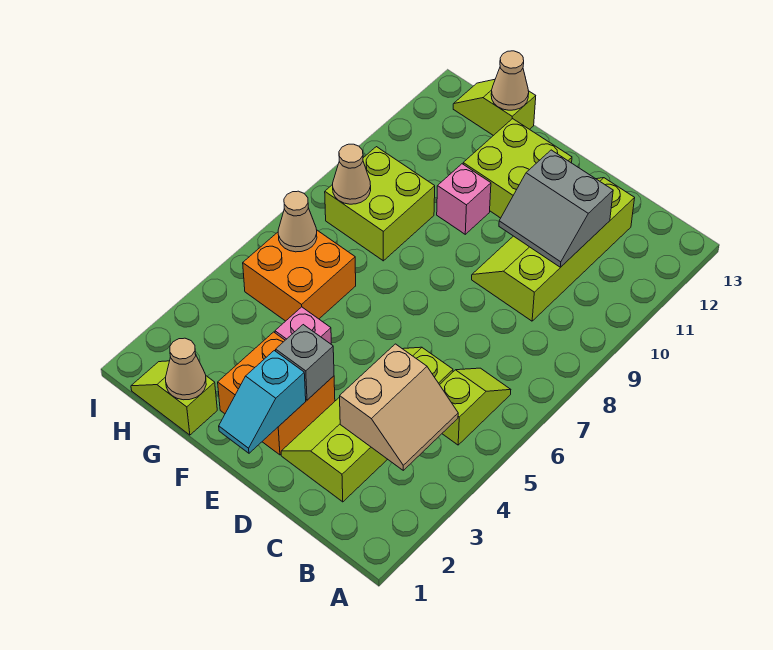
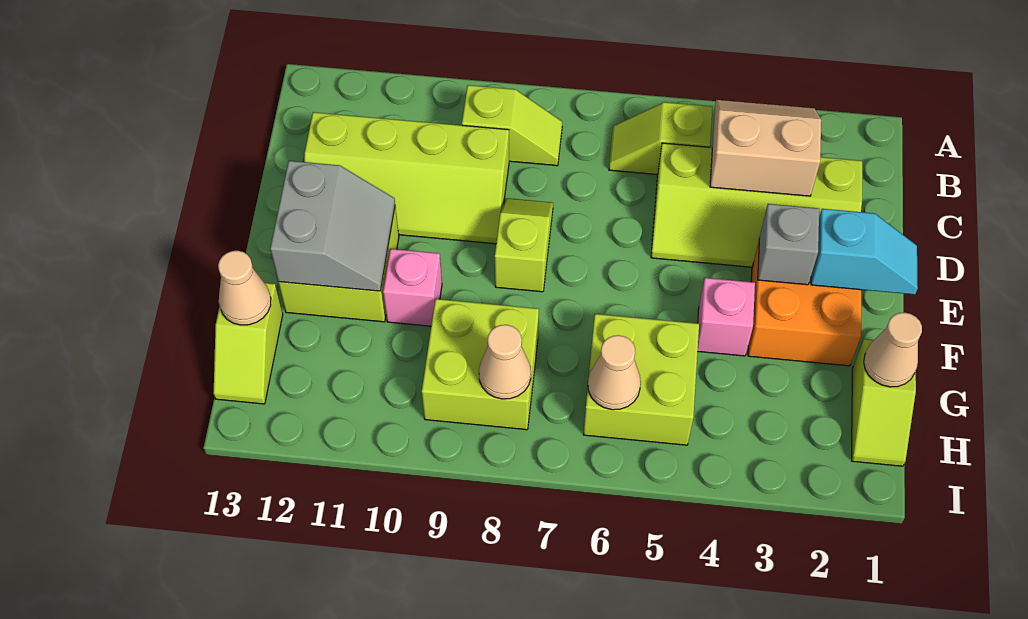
none -> lime slope B8:B9 level 1 top 9
grey slope C10:D11 level 2 top 11 -> grey slope E11:F12 level 2 top 12
none -> lime slope D8:E8 level 1 top E
orange brick G5:H6 level 1 -> lime brick G5:H6 level 1

